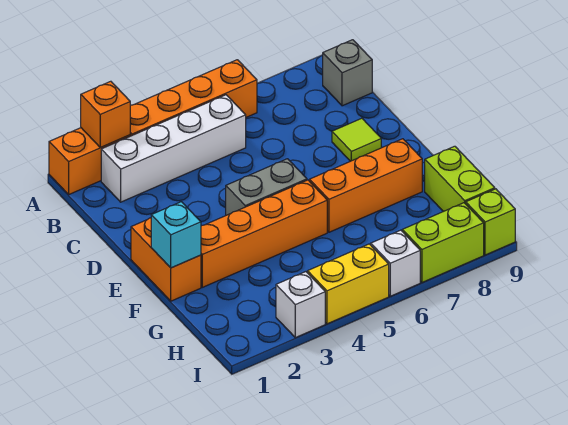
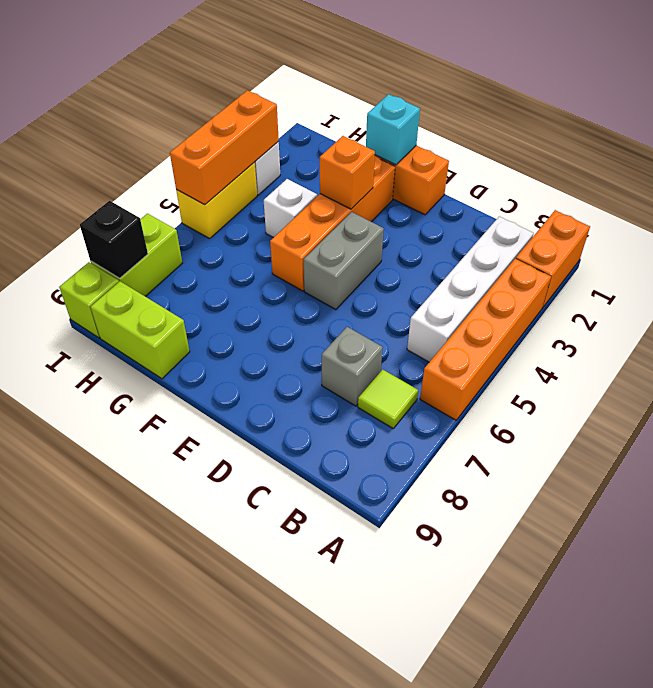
orange brick A2 level 2 -> orange brick F3 level 2
grey brick B9 level 1 -> grey brick C7 level 1
lime tile D8 level 1 -> lime tile B7 level 1
orange brick F6:F8 level 1 -> orange brick I3:I5 level 2
white brick I6 level 1 -> white brick G4 level 1
none -> black brick I8 level 2

